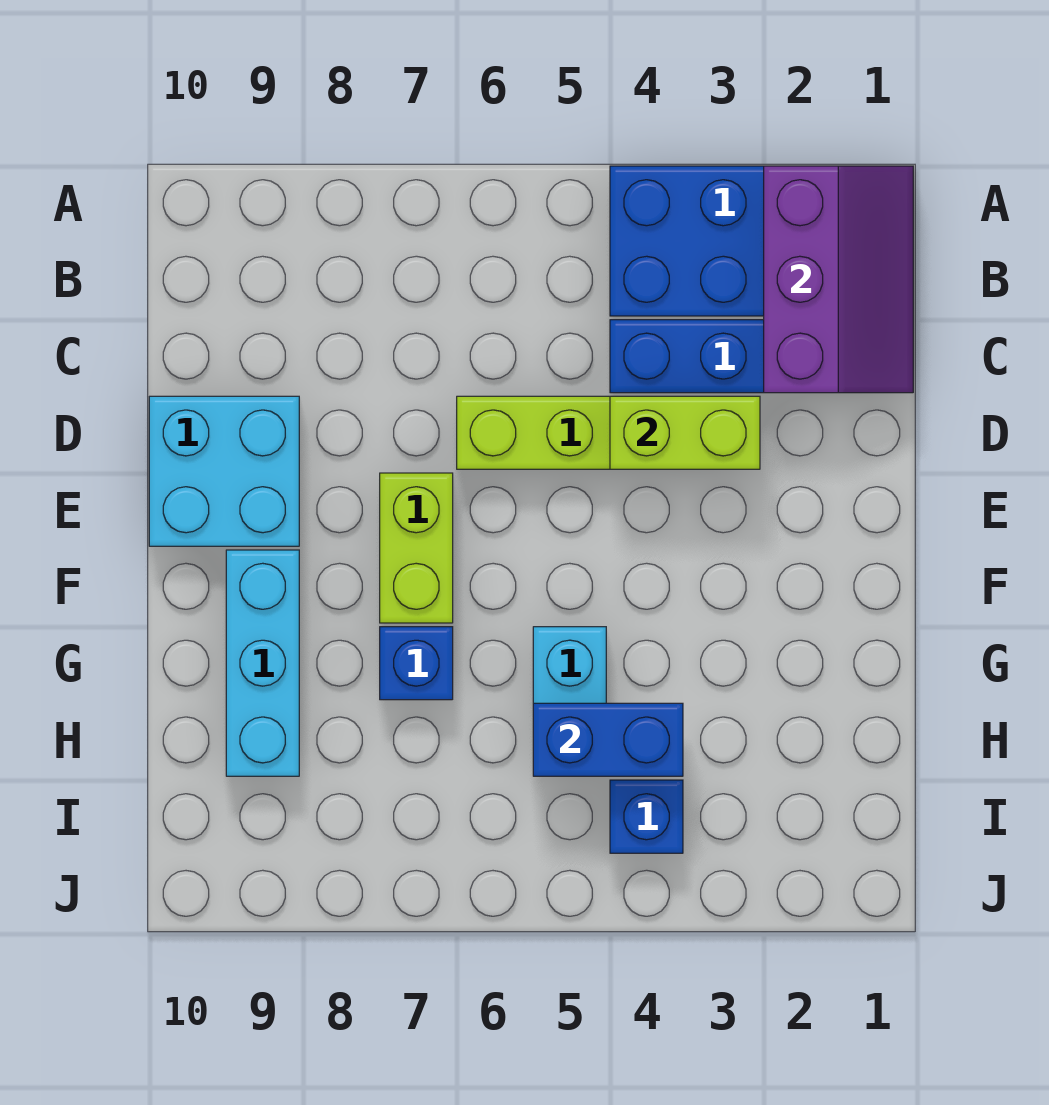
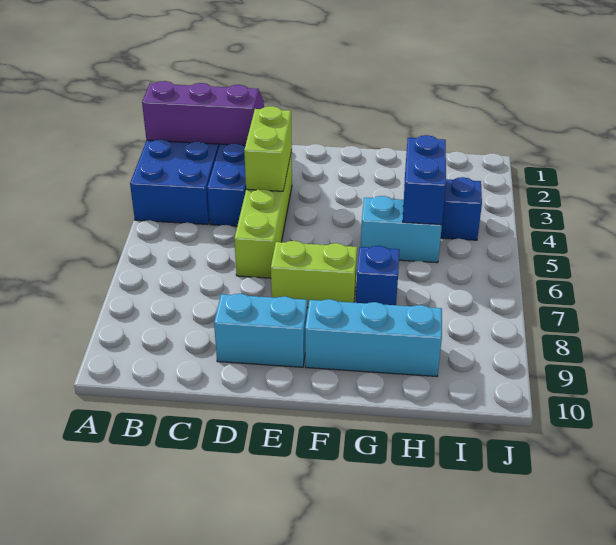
cyan brick D9:E10 level 1 -> cyan brick D9:E9 level 1

